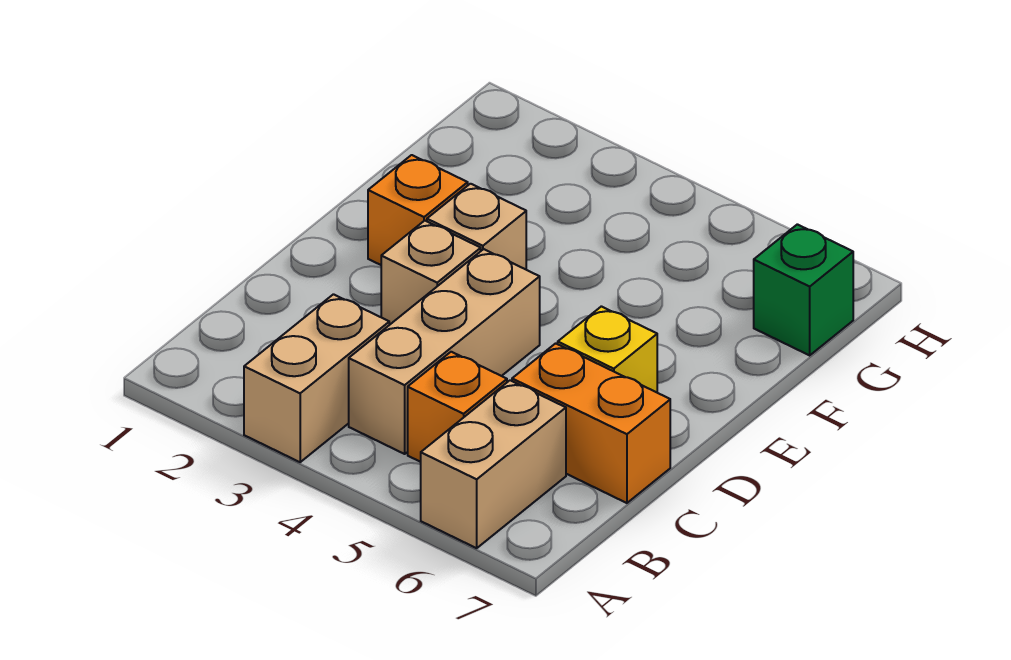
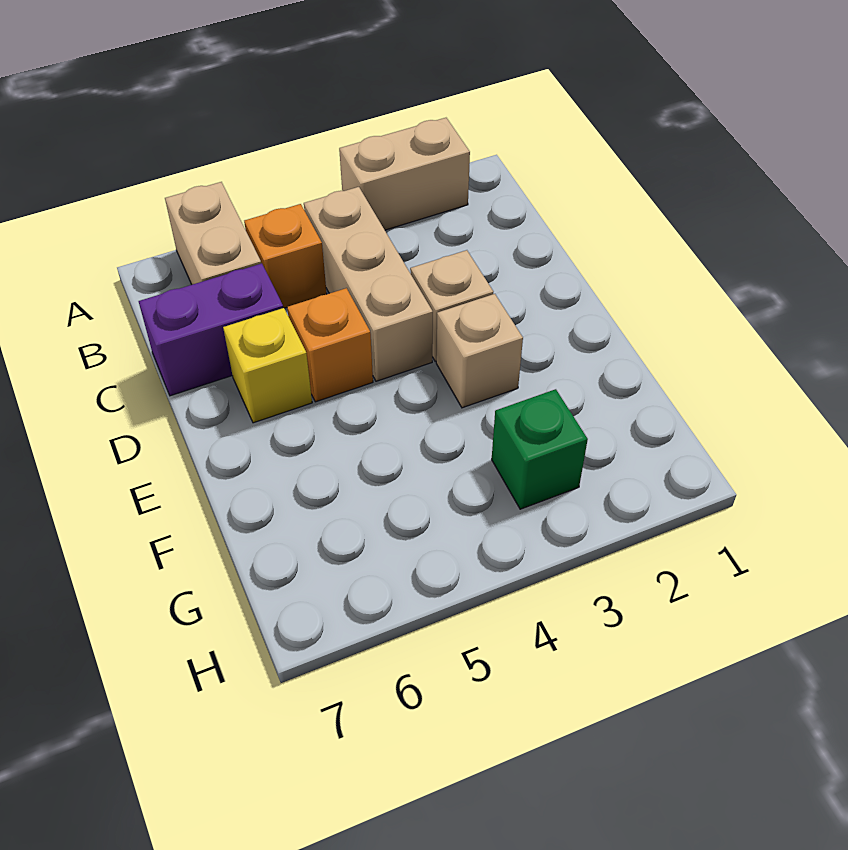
tan brick A3:B3 level 1 -> tan brick A2:A3 level 1
orange brick C6:C7 level 1 -> purple brick C6:C7 level 1
orange brick E2 level 1 -> orange brick D5 level 1
green brick G7 level 1 -> green brick G3 level 1

